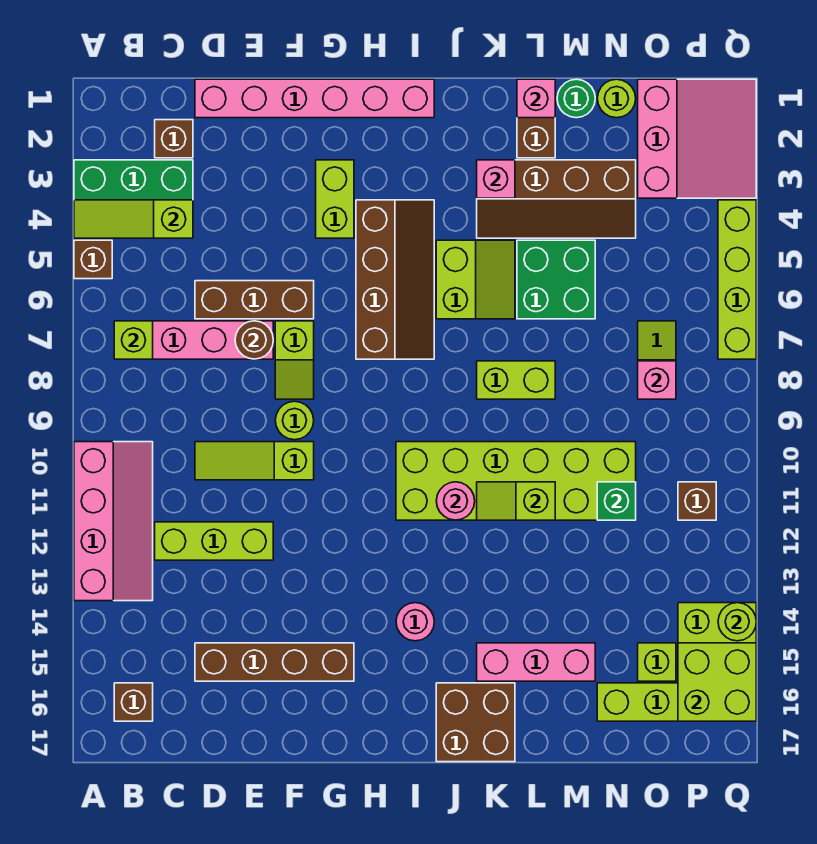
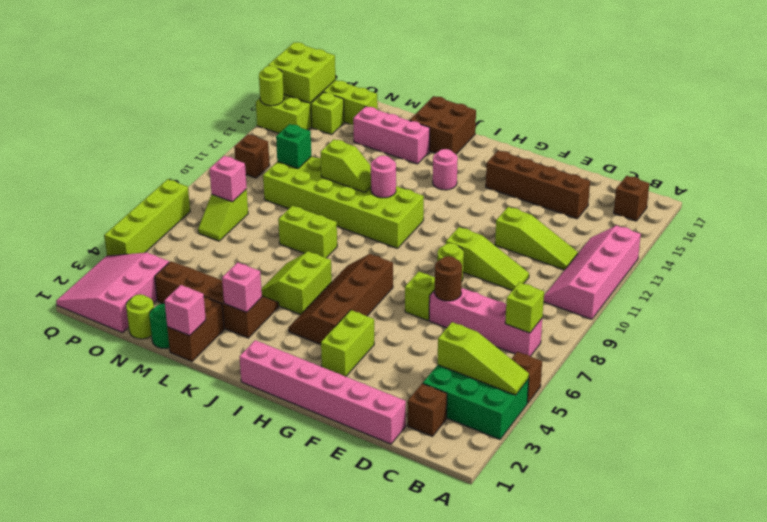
lime brick C12:E12 level 1 -> lime slope C12:E12 level 1 top E
brown brick D6:F6 level 1 -> none
green brick L5:M6 level 1 -> none

